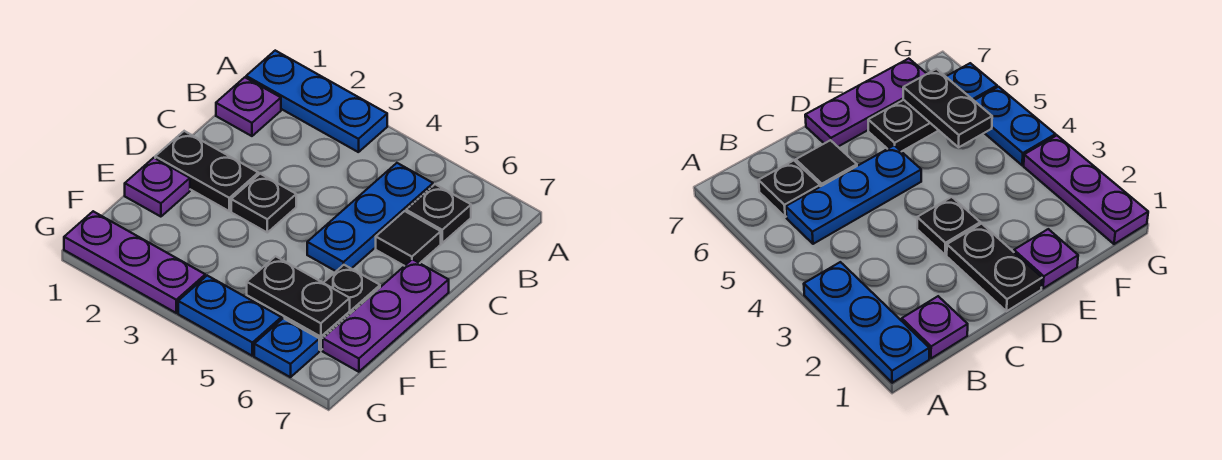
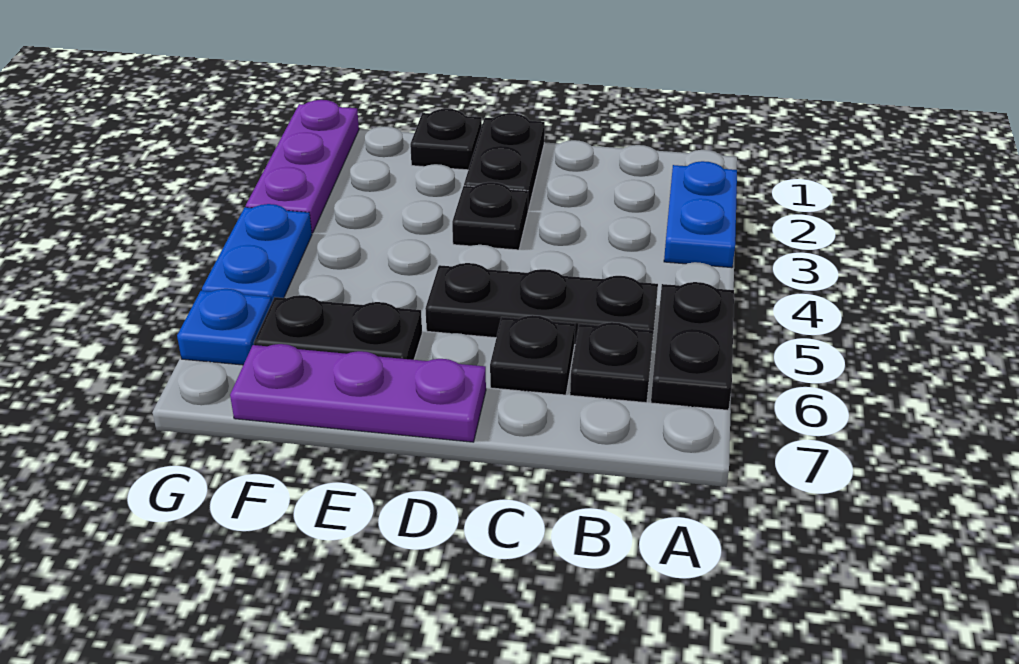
blue plate A1:A3 level 1 -> blue plate A2:A3 level 1
purple plate B1 level 1 -> none
blue plate B5:D5 level 1 -> black plate B5:D5 level 1
black tile C6 level 1 -> black plate C6 level 1
purple plate E1 level 1 -> black plate E1 level 1
black plate F5:F6 level 2 -> black plate A5:A6 level 1

